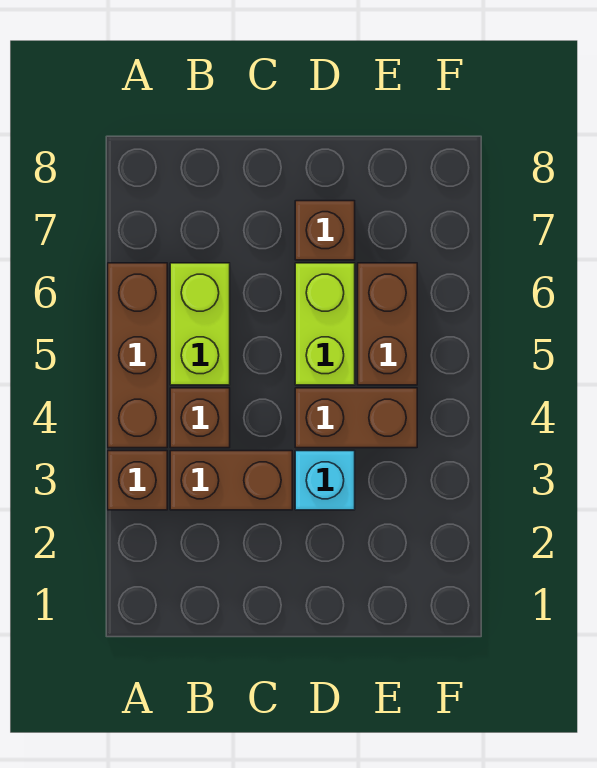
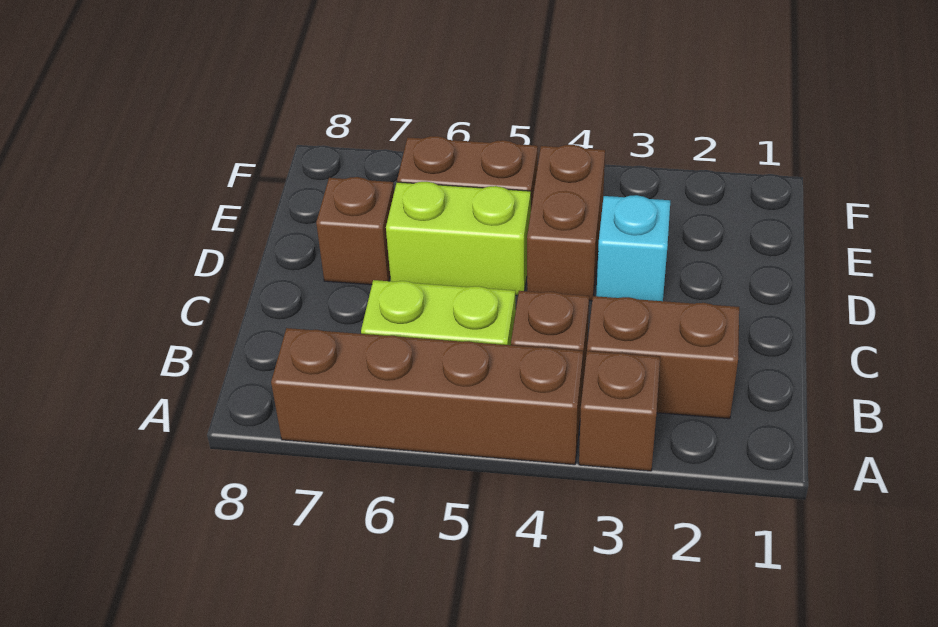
brown brick A4:A6 level 1 -> brown brick A4:A7 level 1
brown brick B3:C3 level 1 -> brown brick B2:B3 level 1

